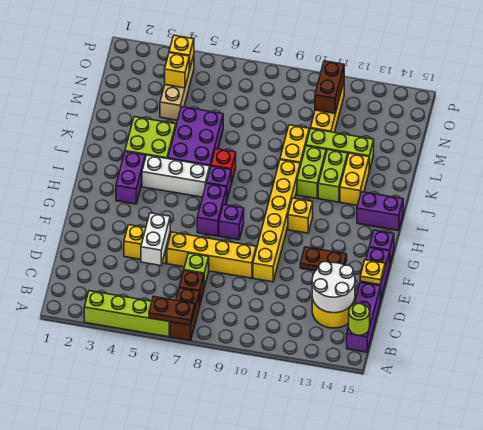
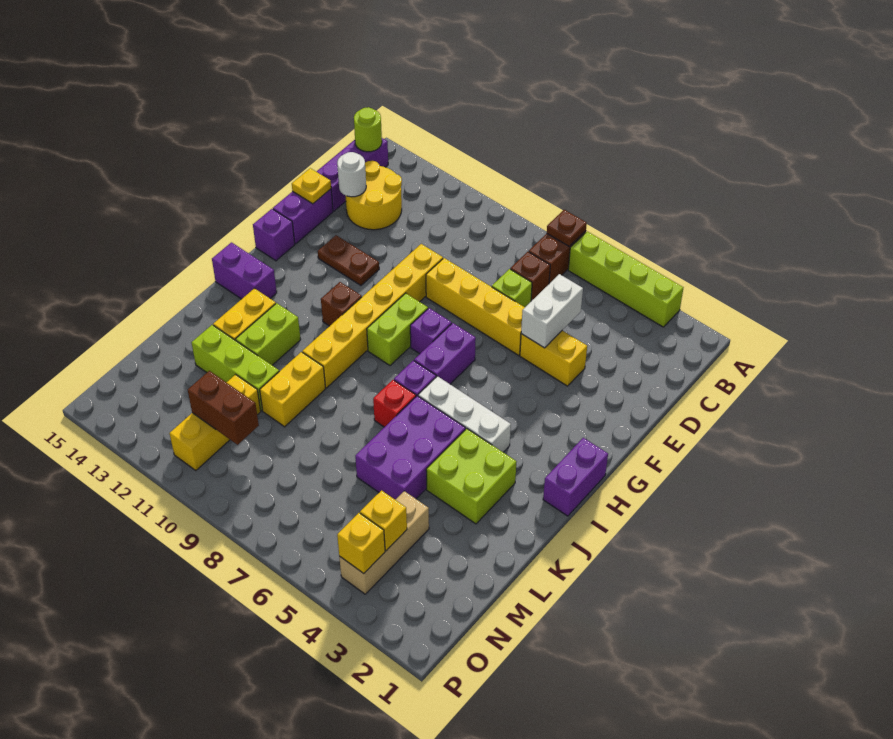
brown plate A6:A7 level 2 -> brown plate A7 level 2
white round brick C13:D14 level 2 -> white round brick D14 level 2
purple brick H3:I3 level 1 -> purple brick H1:I1 level 1
yellow brick H11 level 1 -> brown brick H11 level 1
lime brick J11:K11 level 1 -> lime brick G9:H9 level 1
brown brick N11:O11 level 2 -> brown brick N10:N11 level 2

